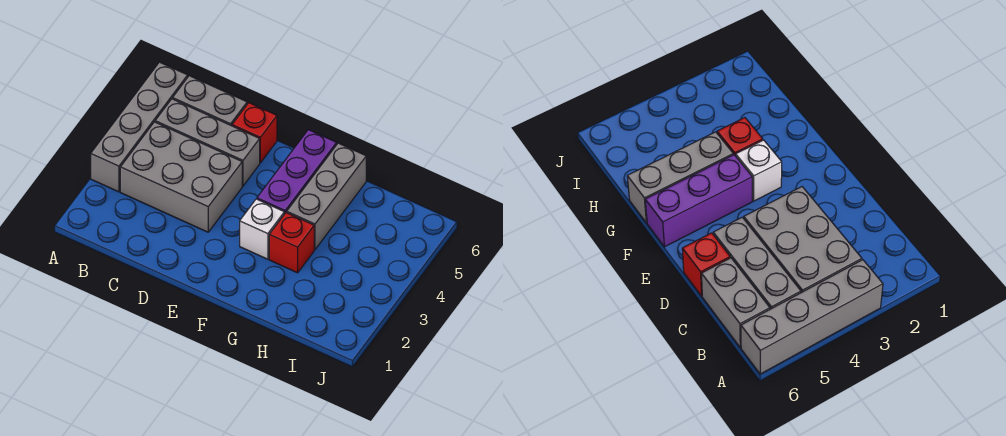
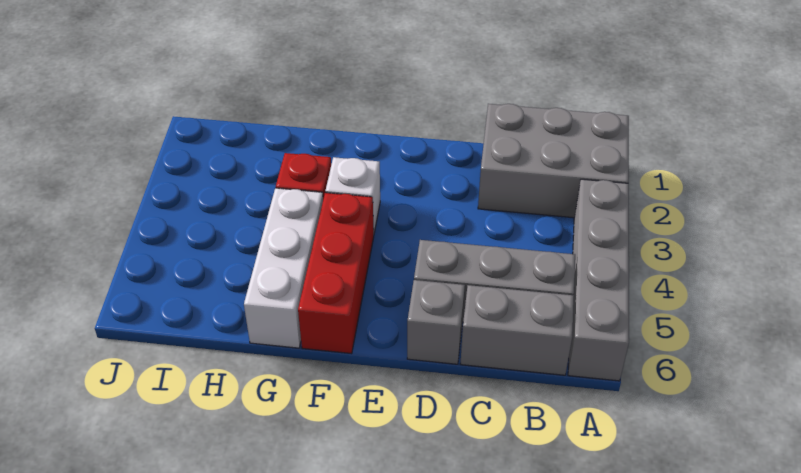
grey brick B3:D4 level 1 -> grey brick A1:C2 level 1
red brick D6 level 1 -> grey brick D6 level 1
purple brick F4:F6 level 1 -> red brick F4:F6 level 1
grey brick G4:G6 level 1 -> white brick G4:G6 level 1

